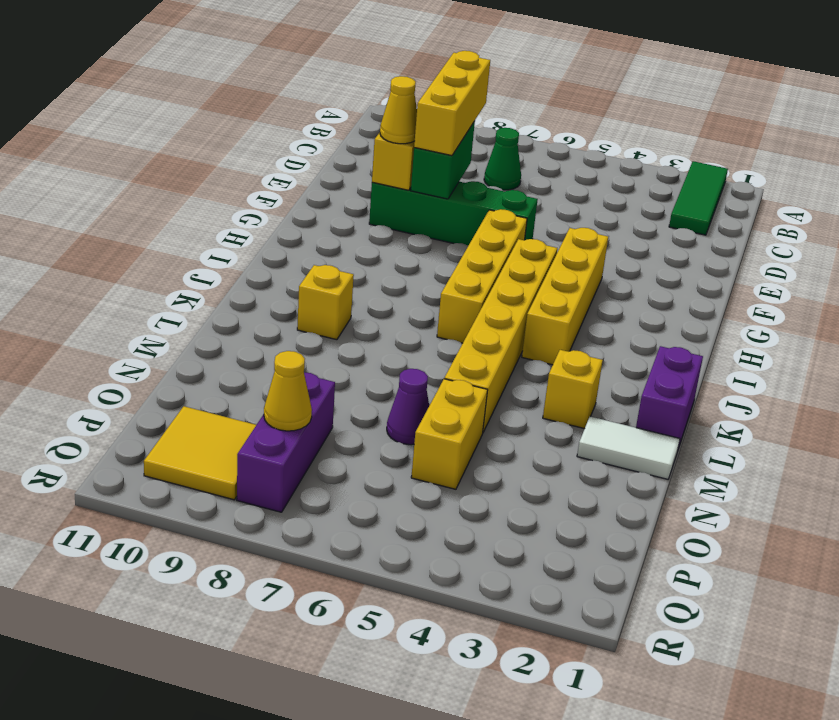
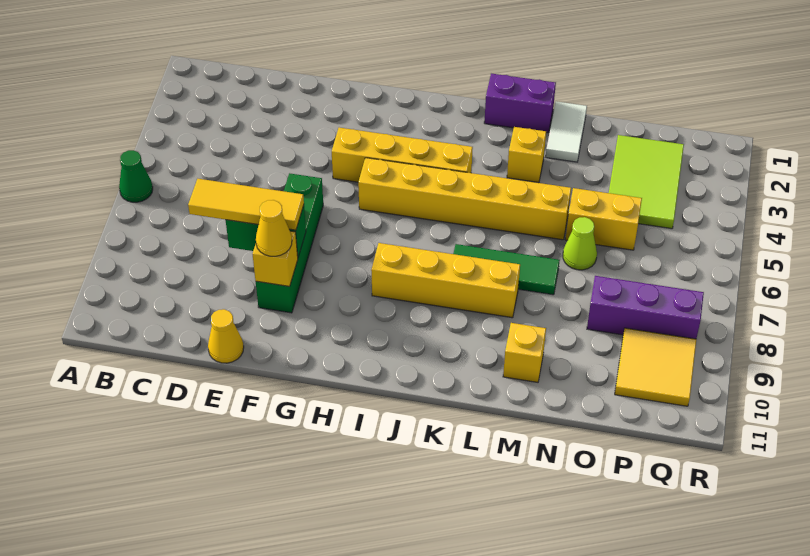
green tile A2:C2 level 1 -> green tile K7:M7 level 1
green cone C7 level 1 -> green cone A6 level 1
yellow brick D8:F8 level 3 -> yellow tile D8:F8 level 3
yellow brick G6:J6 level 1 -> yellow brick I8:L8 level 1
yellow brick K9 level 1 -> yellow brick M10 level 1
purple cone N6 level 1 -> lime cone N6 level 1
none -> lime tile O2:P4 level 1
yellow cone P8 level 2 -> yellow cone E11 level 1

